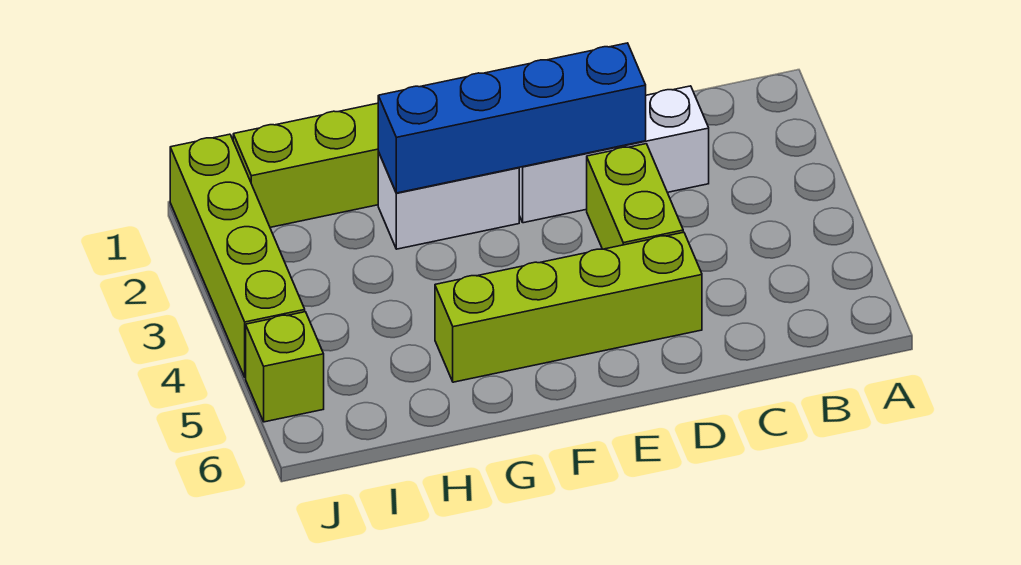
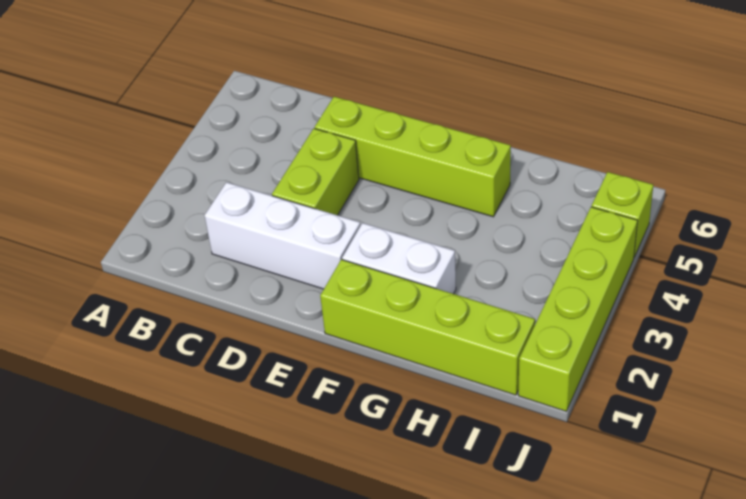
blue brick D2:G2 level 2 -> none

